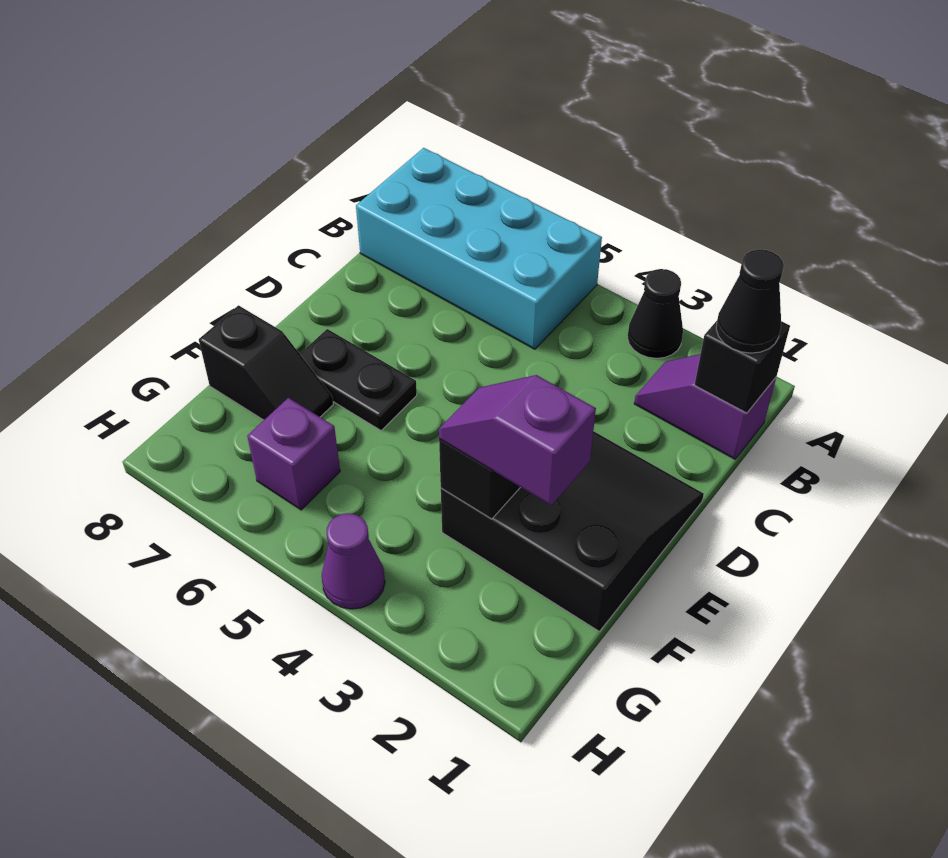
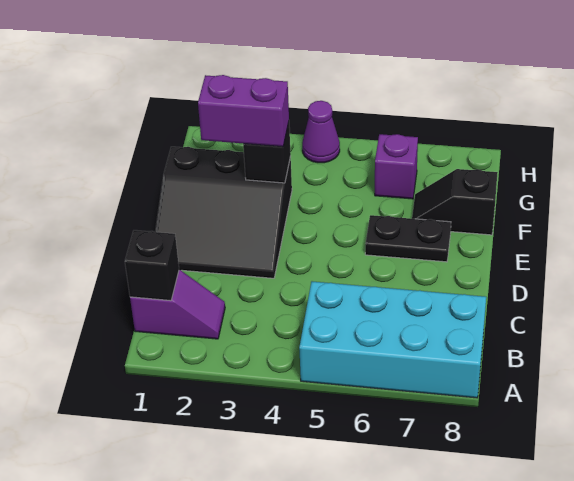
black cone A3 level 1 -> none
black cone B1 level 3 -> none
purple slope F2:F3 level 3 top 2 -> purple brick F2:F3 level 3

